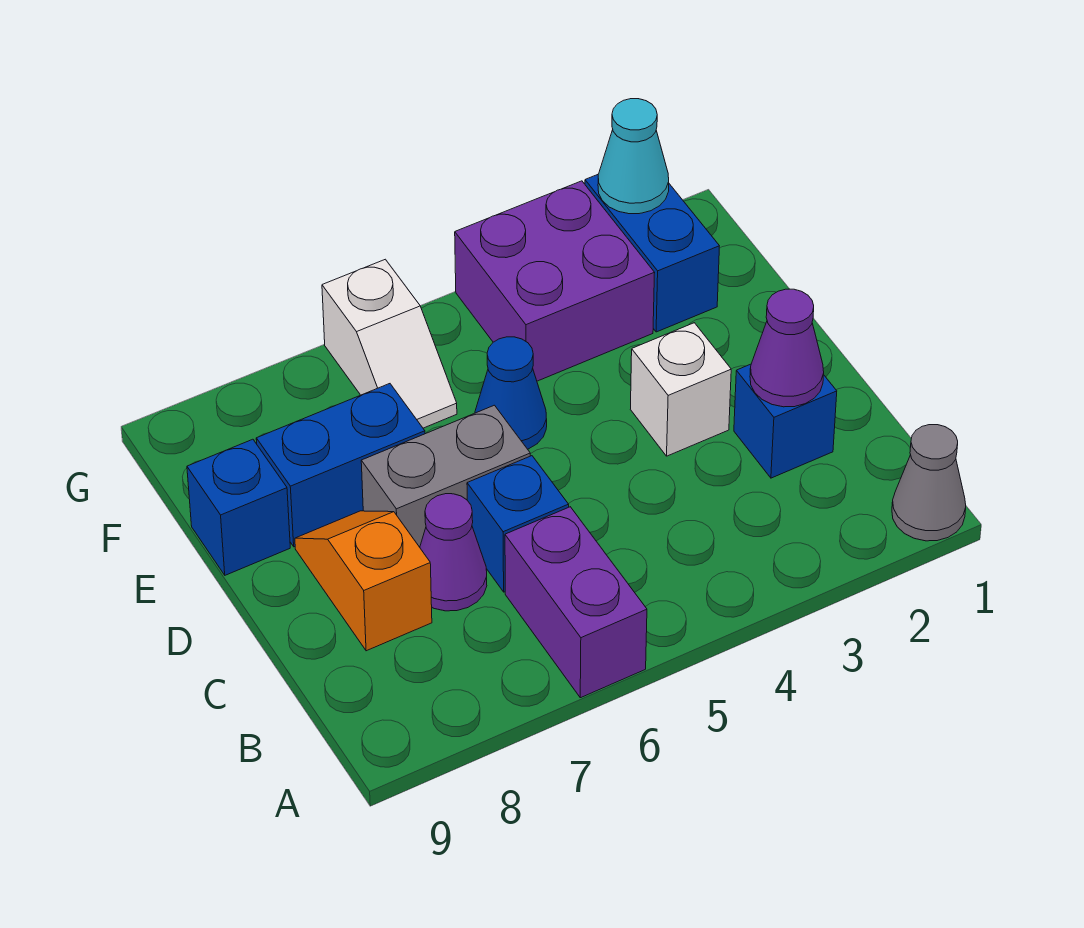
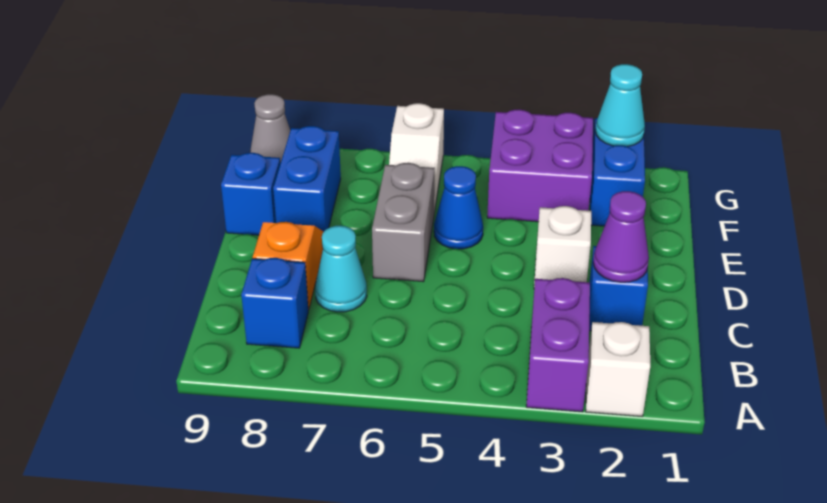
grey cone A1 level 1 -> grey cone G9 level 1
none -> white brick A2 level 1
purple brick A6:B6 level 1 -> purple brick A3:B3 level 1
blue brick C6 level 1 -> blue brick B8 level 1
purple cone C7 level 1 -> cyan cone C7 level 1
grey brick D6:D7 level 1 -> grey brick D6:E6 level 1
blue brick E7:E8 level 1 -> blue brick E8:F8 level 1

